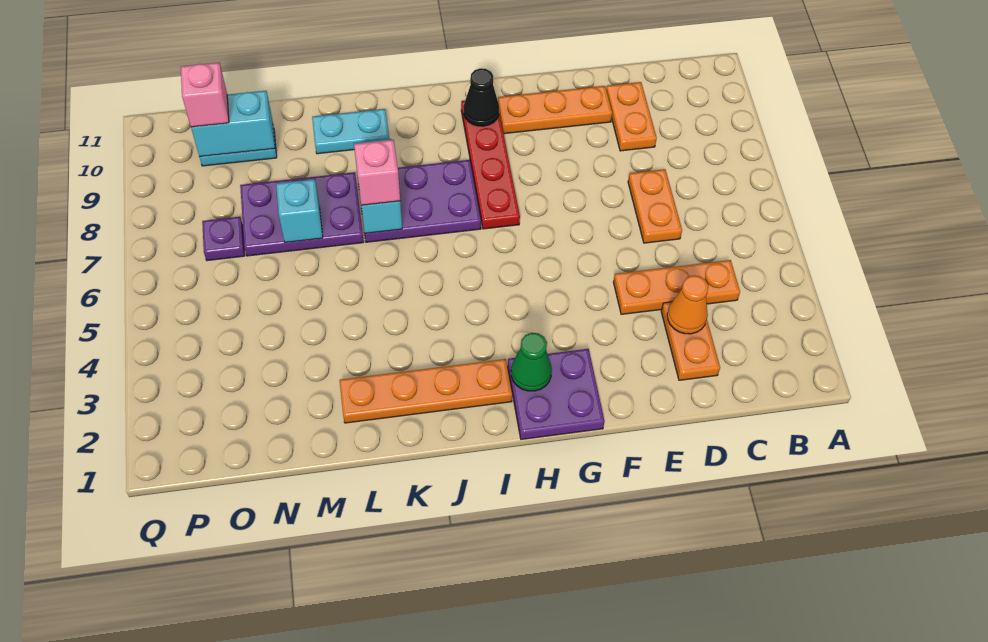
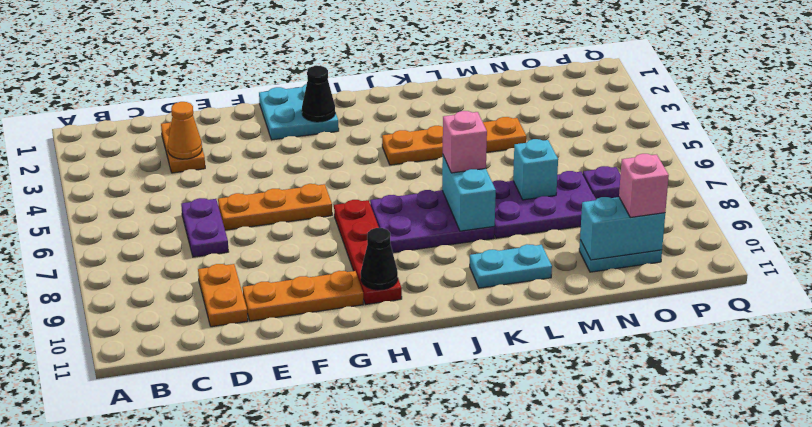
orange plate C4:E4 level 1 -> orange plate E6:G6 level 1
orange plate D6:D7 level 1 -> purple plate D6:D7 level 1
purple plate G1:H2 level 1 -> cyan plate G1:H2 level 1
green cone H2 level 2 -> black cone H2 level 2
orange plate I2:L2 level 1 -> orange plate J4:M4 level 1

